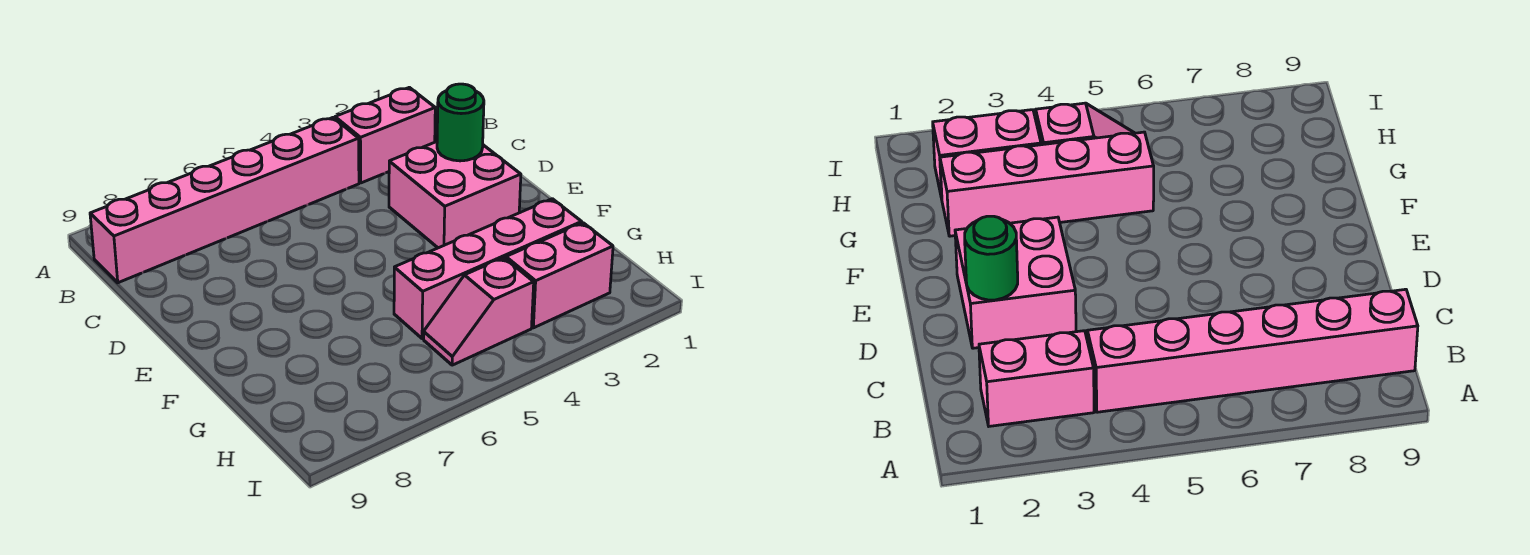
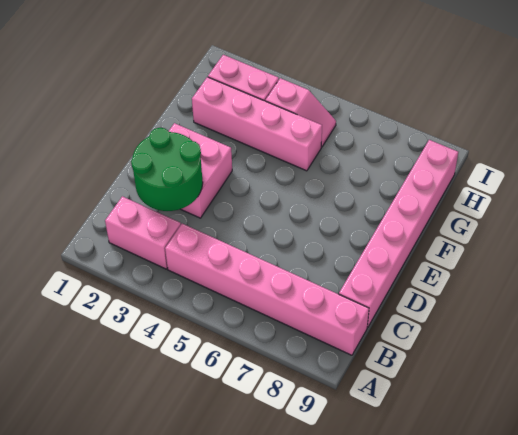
none -> pink brick C9:H9 level 1
green round brick D2 level 2 -> green round brick C2:D3 level 2

